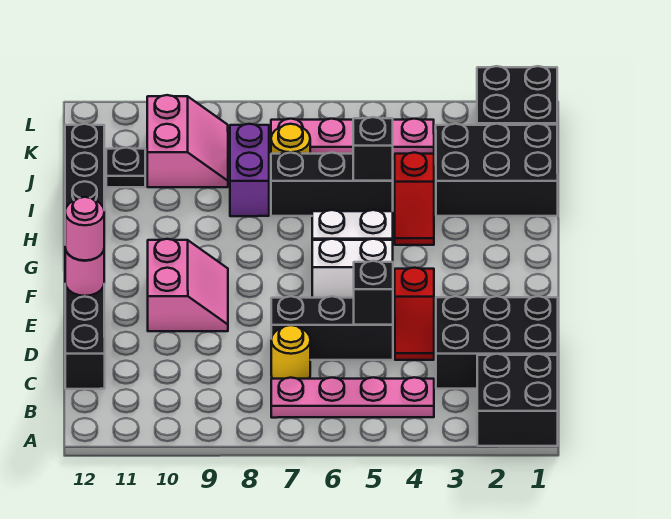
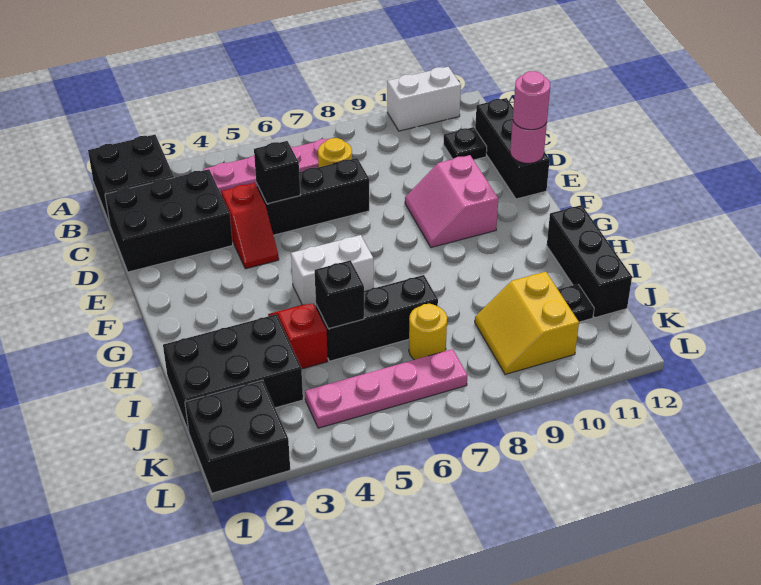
none -> black plate C11 level 1
red slope D4:E4 level 1 top E -> red slope D4:E4 level 1 top D
white brick F5:F6 level 1 -> white brick A10:A11 level 1
purple brick I8:J8 level 1 -> none
pink slope J9:K10 level 1 top 10 -> yellow slope J9:K10 level 1 top 10

